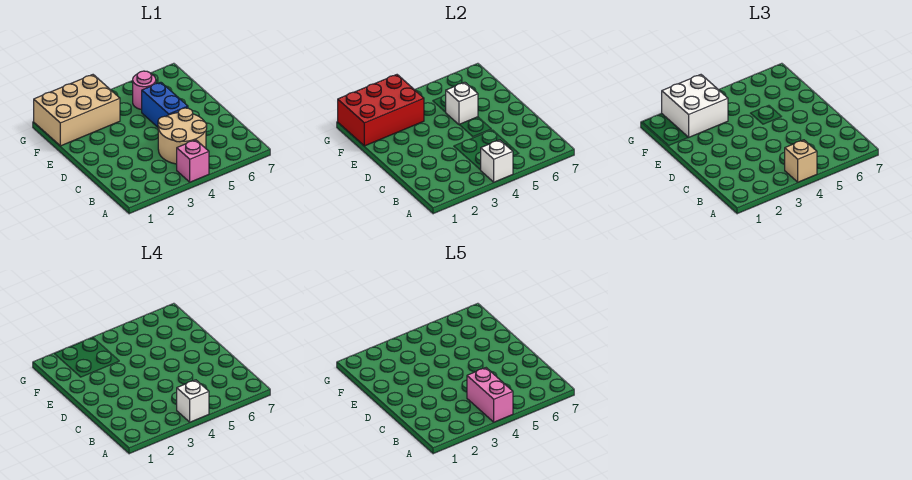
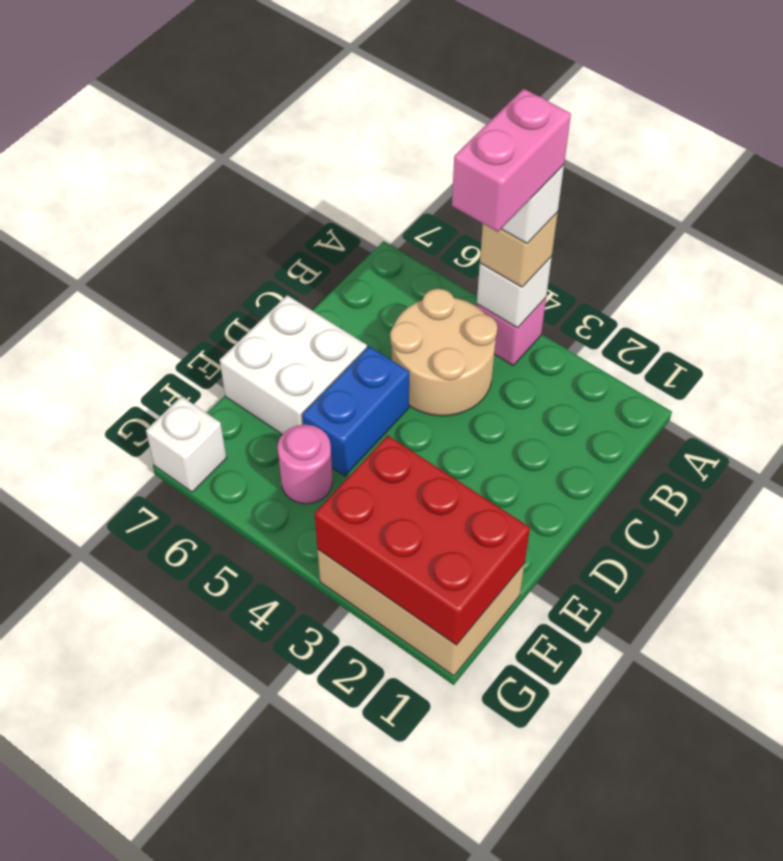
white brick E5 level 2 -> white brick G7 level 1
white brick F2:G3 level 3 -> white brick D6:E7 level 1

